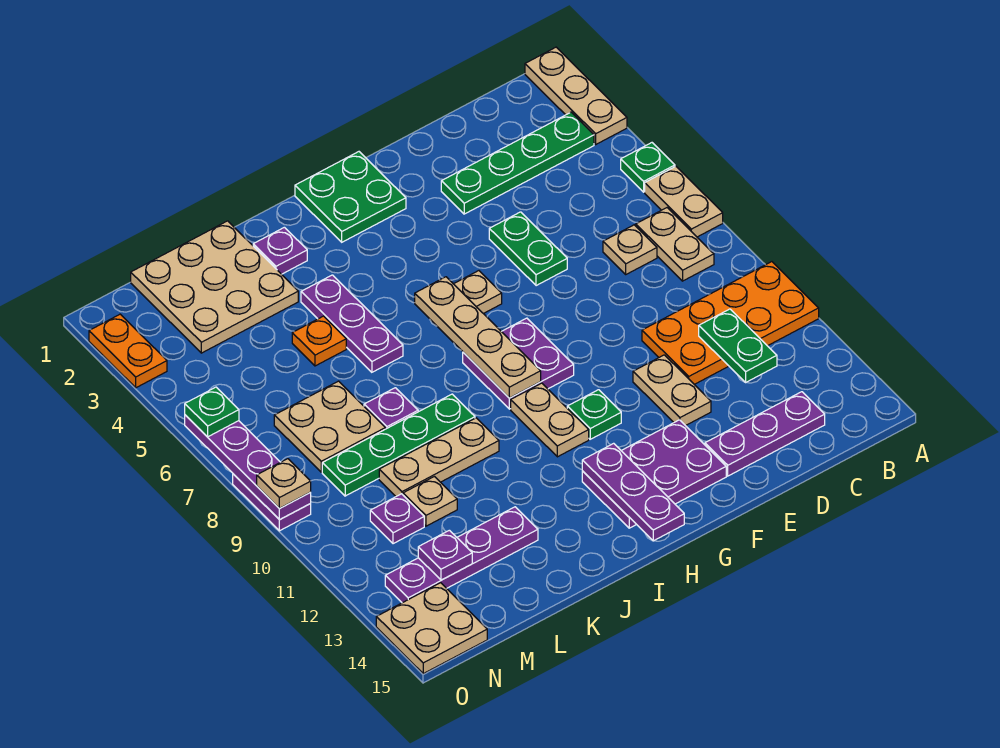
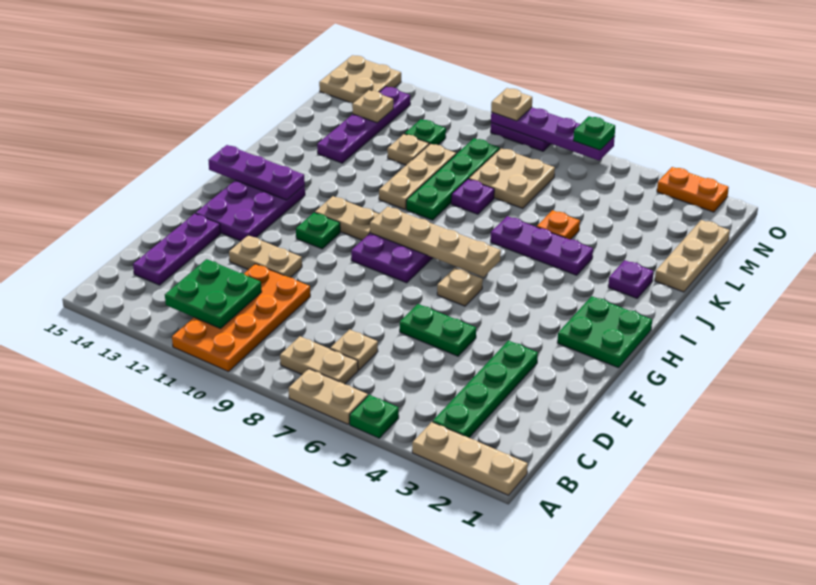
green plate C11:C12 level 2 -> green plate B11:C12 level 2
tan plate K1:M3 level 1 -> tan plate K1:M1 level 1
purple plate M11 level 1 -> green plate M11 level 1
purple plate M13 level 2 -> tan plate M13 level 2

